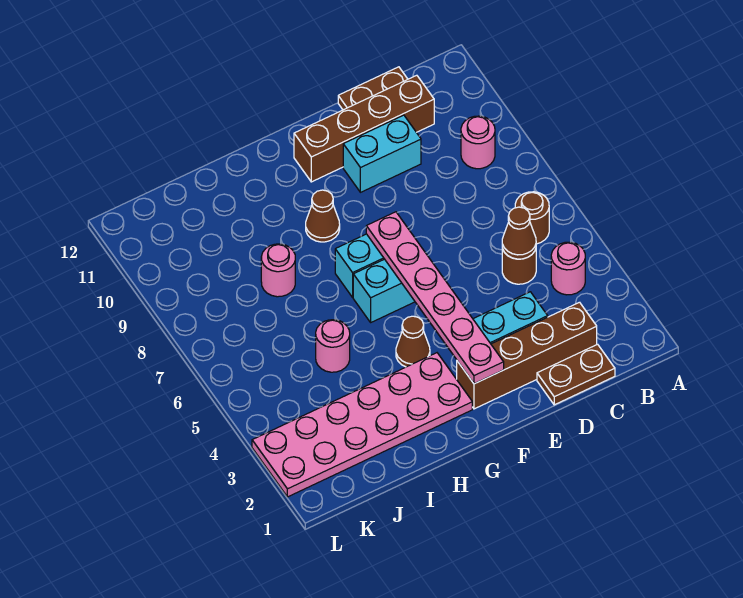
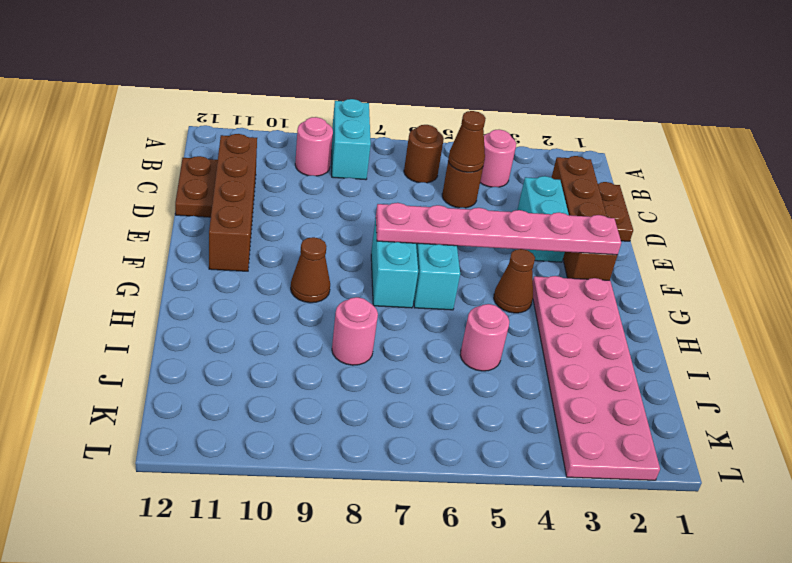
cyan brick D10:E10 level 1 -> cyan brick A8:B8 level 1

